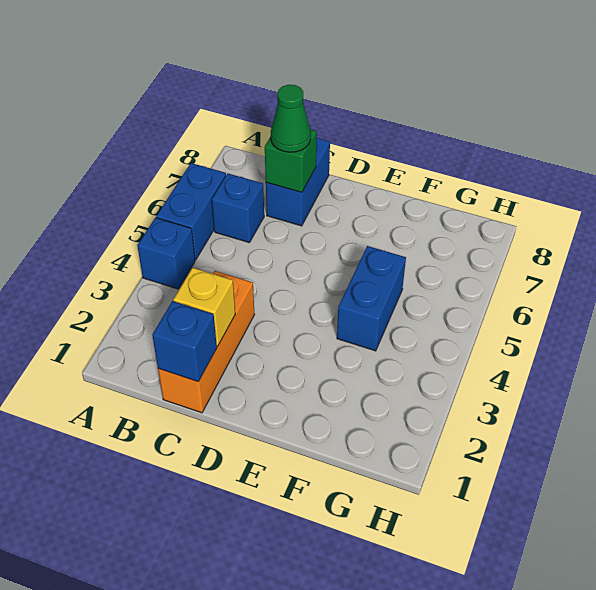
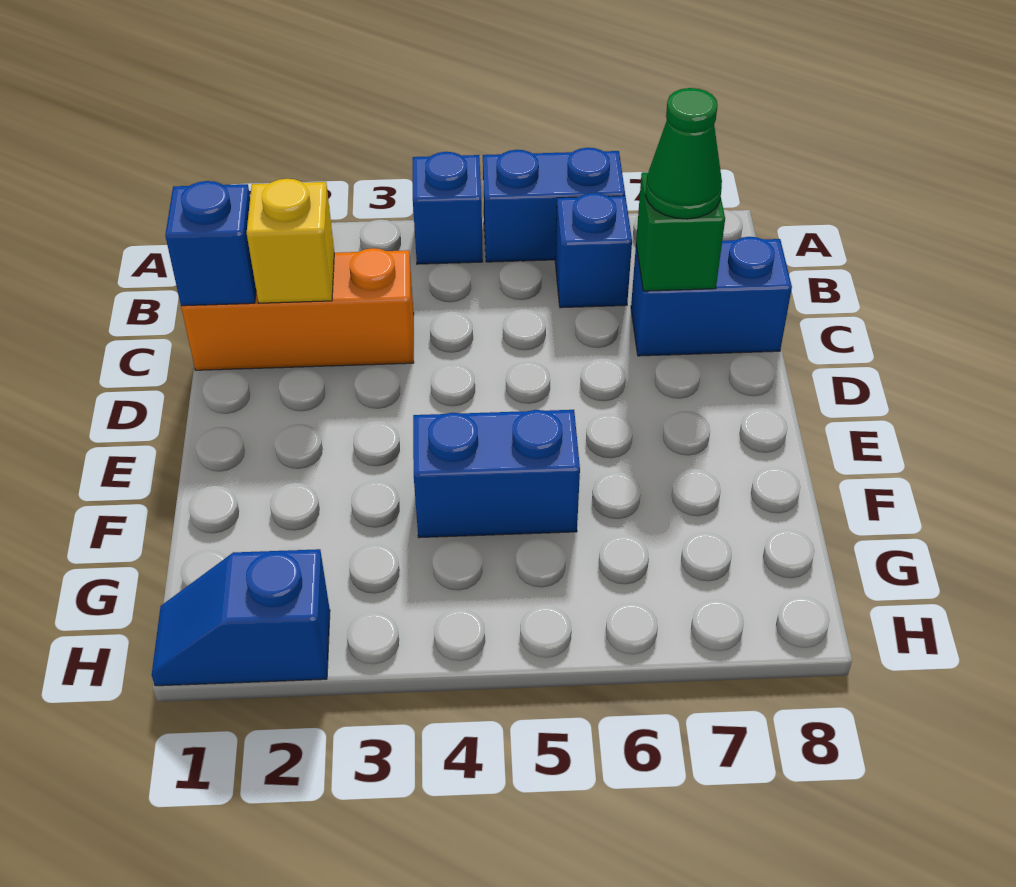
none -> blue slope H1:H2 level 1 top 2

